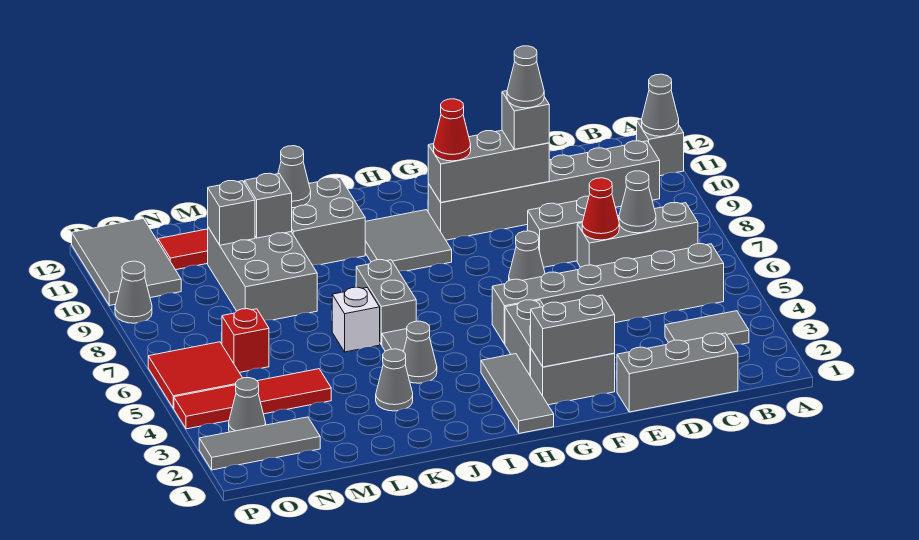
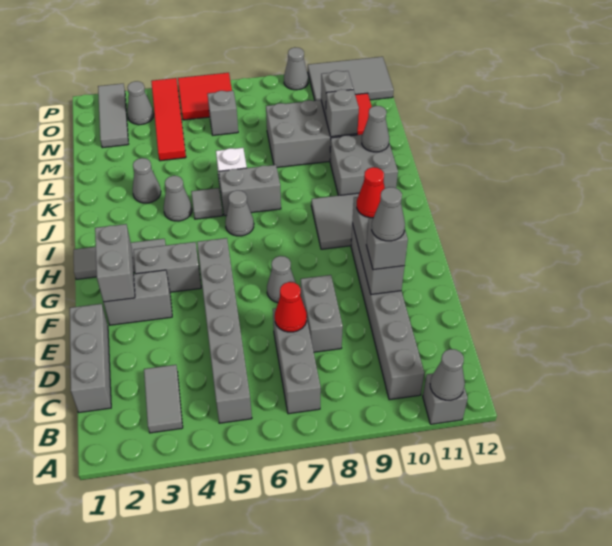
grey cone C7 level 2 -> grey cone I6 level 1
grey brick F2:G2 level 1 -> grey brick F2:F3 level 1
red brick N6 level 1 -> grey brick N6 level 1

